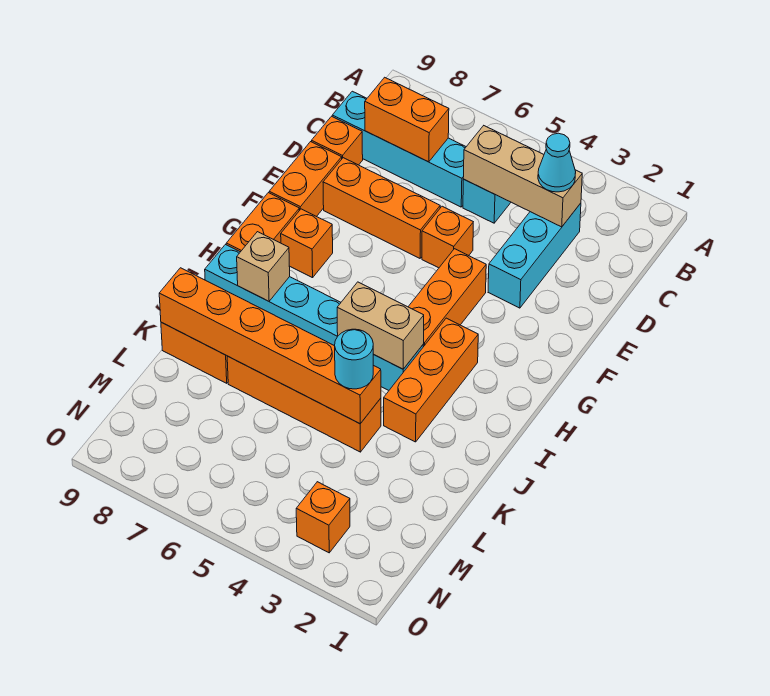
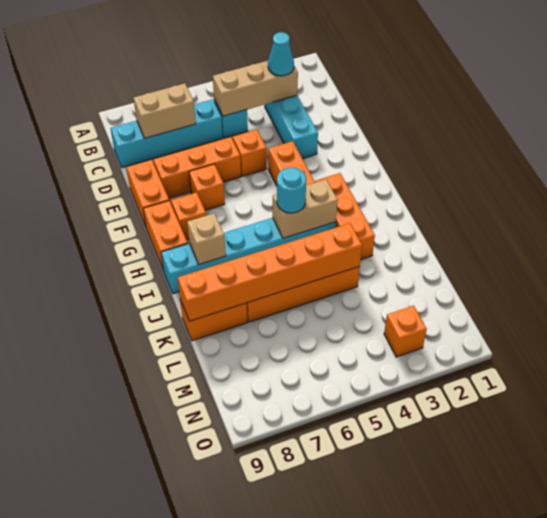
orange brick C7:C8 level 2 -> tan brick C7:C8 level 2
orange brick D9 level 1 -> orange brick F7 level 1
cyan round brick K4 level 3 -> cyan round brick I5 level 3

